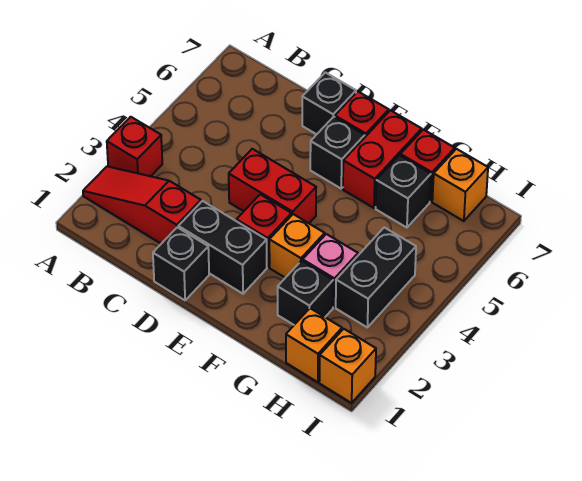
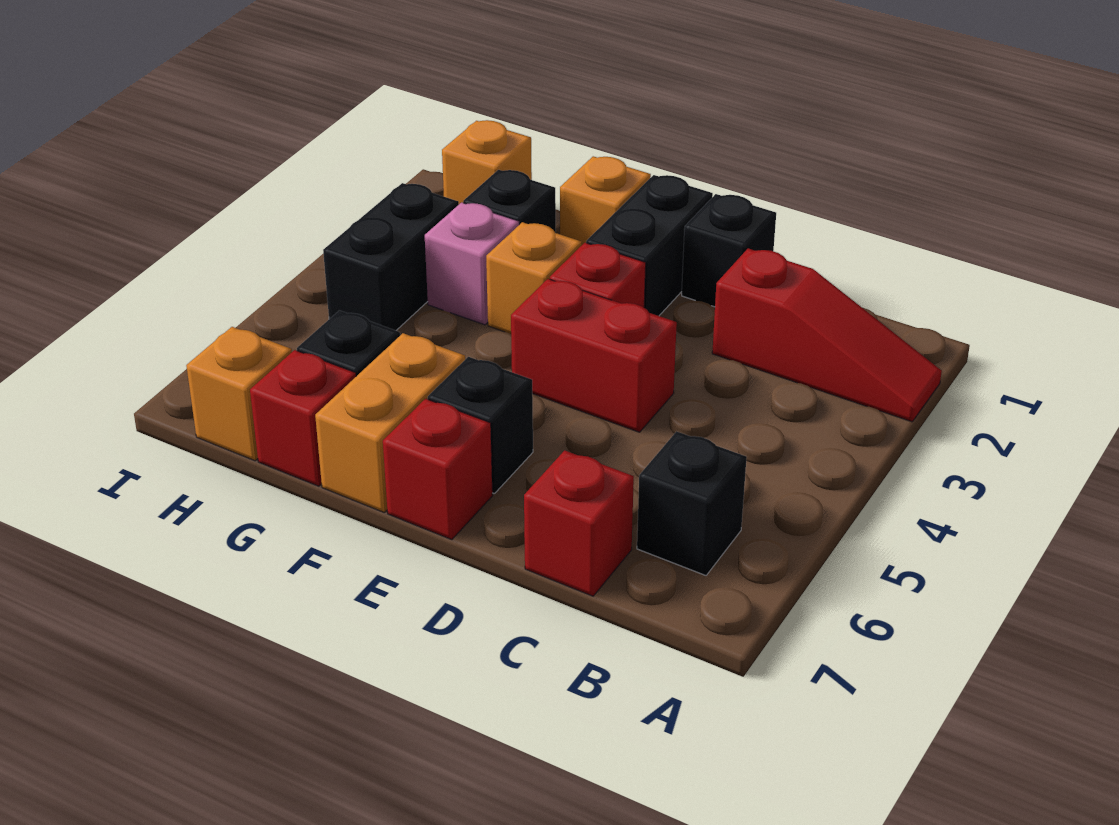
red brick A3 level 1 -> red brick C7 level 1
black brick D2:E2 level 1 -> black brick E1:E2 level 1
black brick D7 level 1 -> black brick B6 level 1
red brick F6:F7 level 1 -> orange brick F6:F7 level 1
orange brick I1 level 1 -> orange brick F1 level 1

